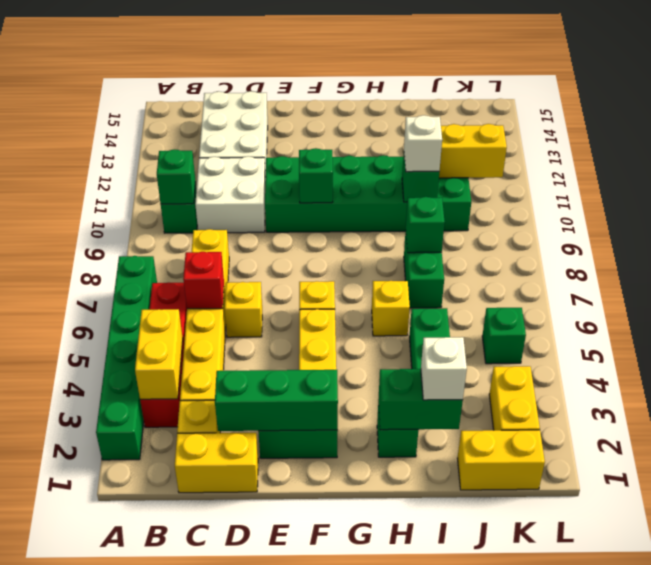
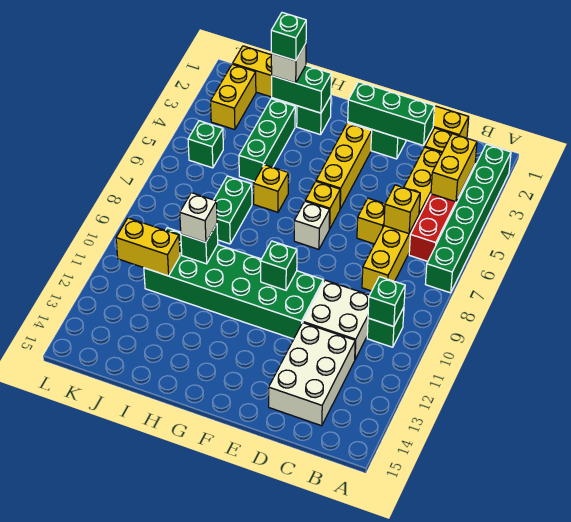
red brick C6 level 2 -> yellow brick C6 level 2
none -> white brick F7 level 1
green brick I8 level 2 -> green brick I2 level 4

